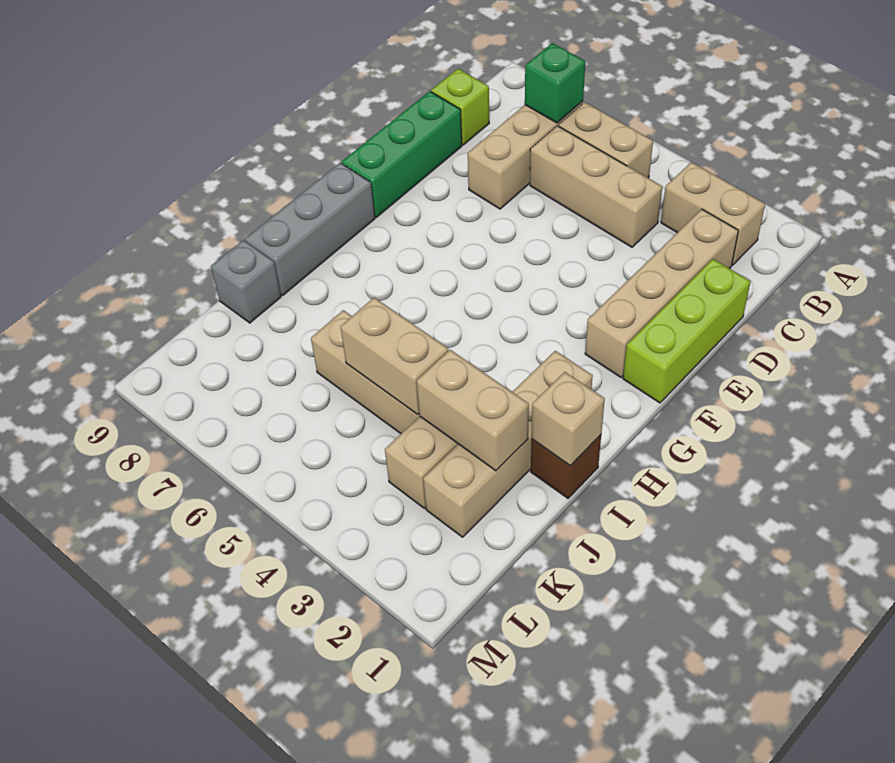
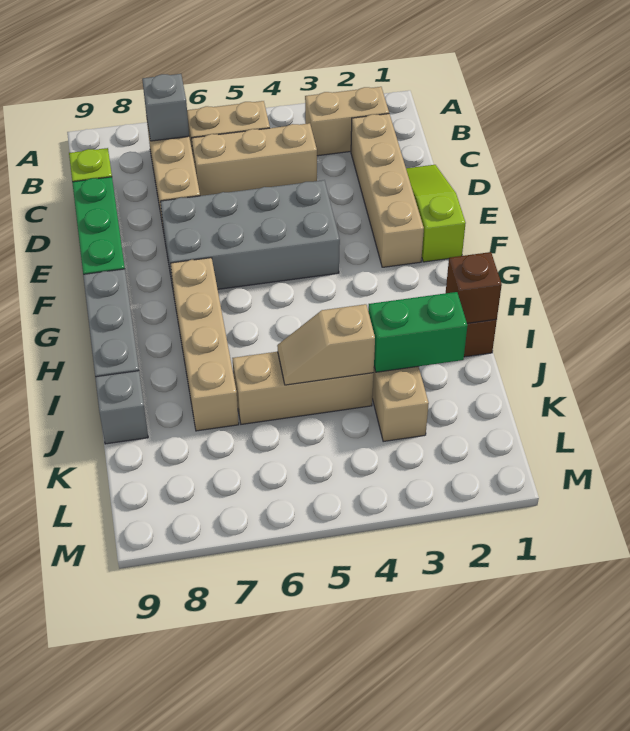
green brick B7 level 2 -> grey brick B7 level 2
lime brick D1:F1 level 1 -> lime slope D1:F1 level 1 top F
none -> grey brick E4:F7 level 1
tan brick H2:K2 level 1 -> tan brick G7:J7 level 1
tan brick I1 level 2 -> brown brick I1 level 2
tan brick J2:J3 level 2 -> green brick J2:J3 level 2
tan brick J4:J5 level 2 -> tan slope J4:J5 level 2 top 4

